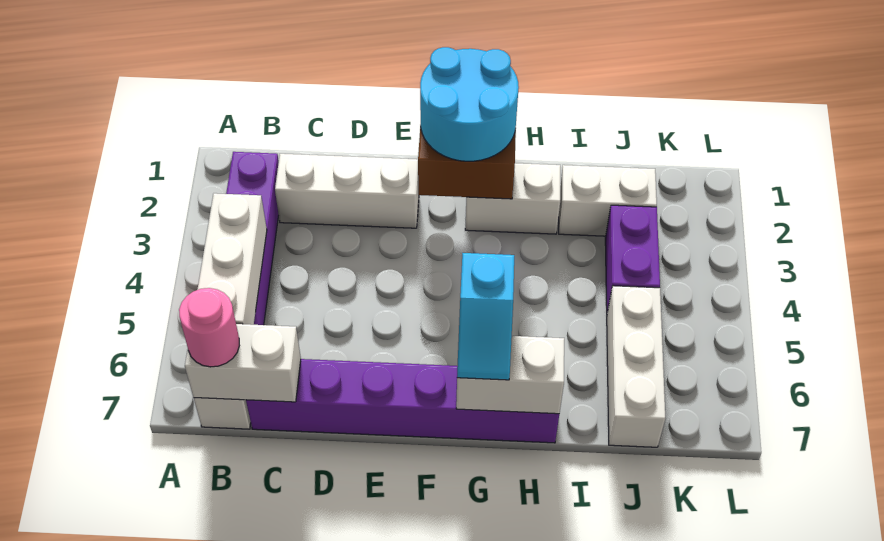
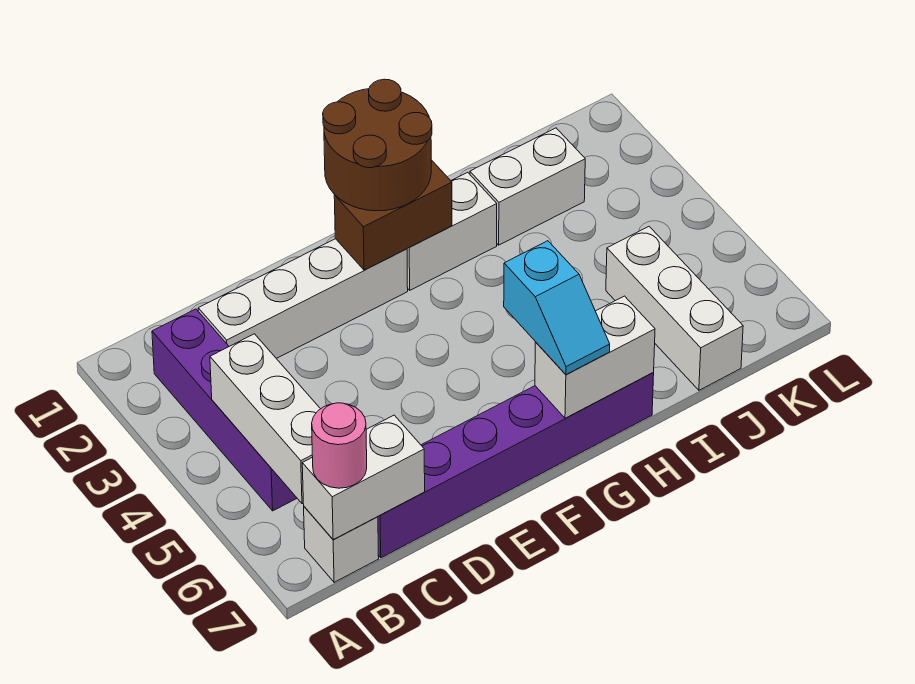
white brick C2:E2 level 1 -> white brick C2:F2 level 1
cyan round brick F1:G2 level 3 -> brown round brick F1:G2 level 3
purple brick J3:J4 level 1 -> none

